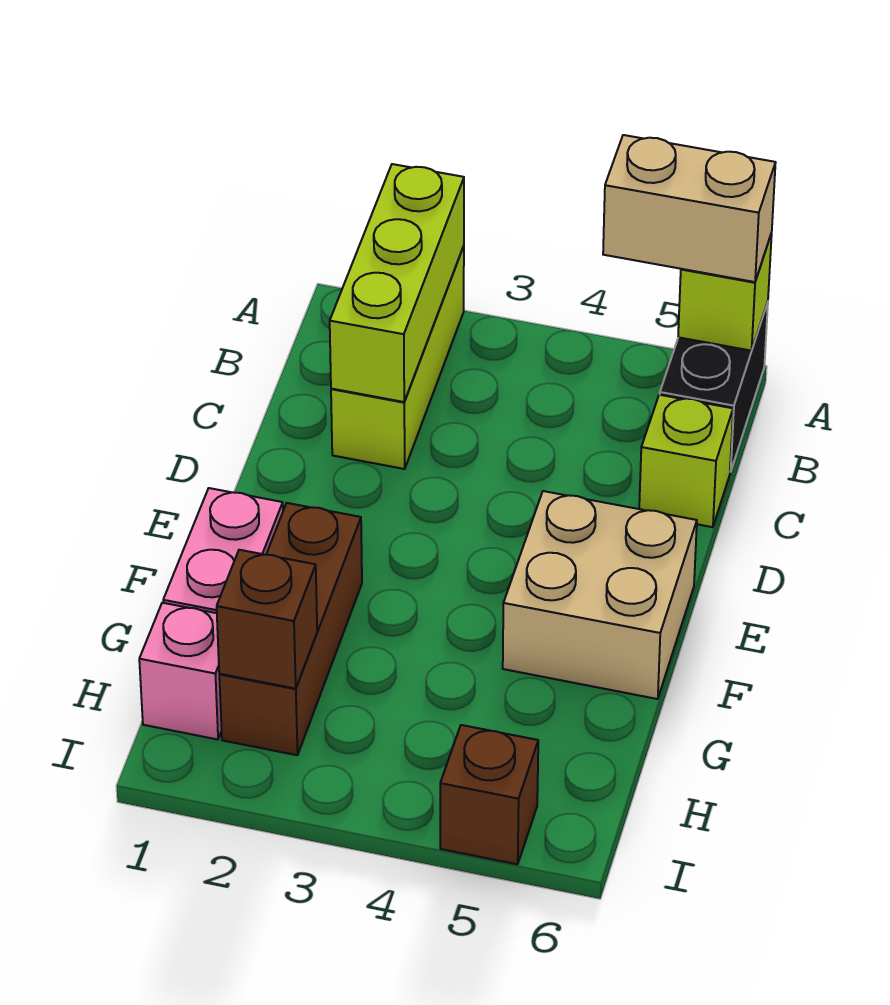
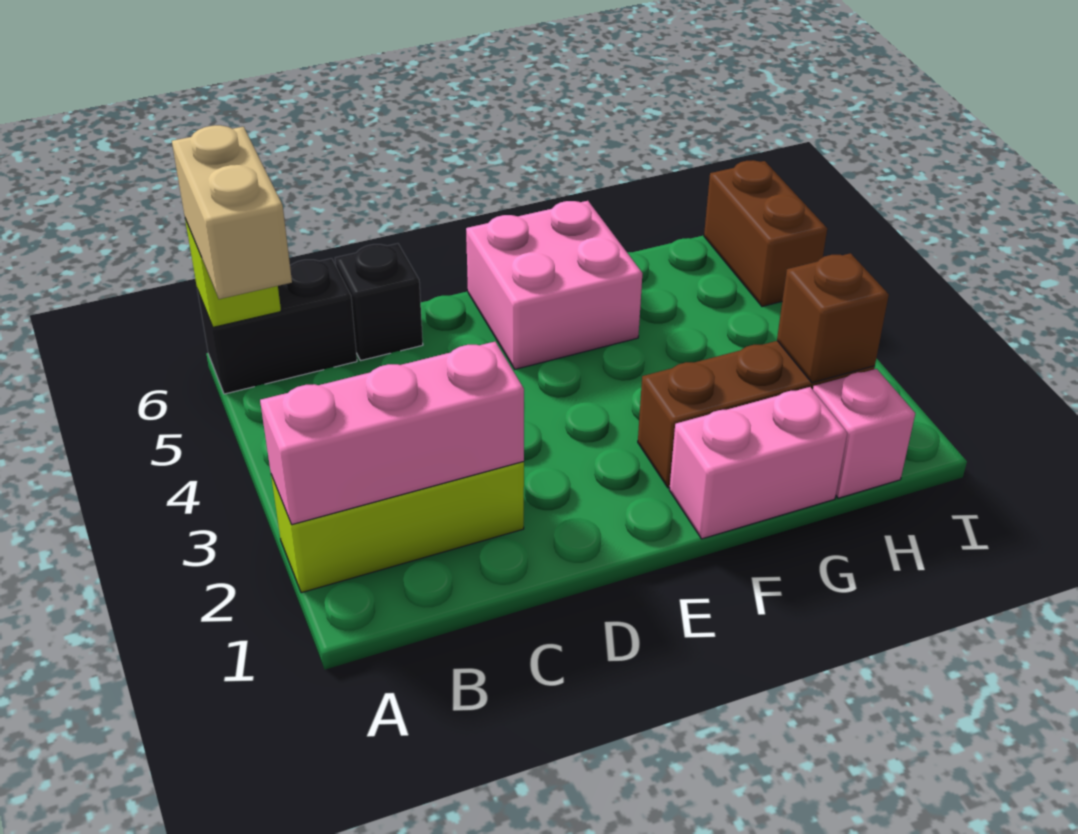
lime brick A2:C2 level 2 -> pink brick A2:C2 level 2
lime brick C6 level 1 -> black brick C6 level 1
tan brick E5:F6 level 1 -> pink brick E5:F6 level 1
brown brick I5 level 1 -> brown brick I5:I6 level 1

